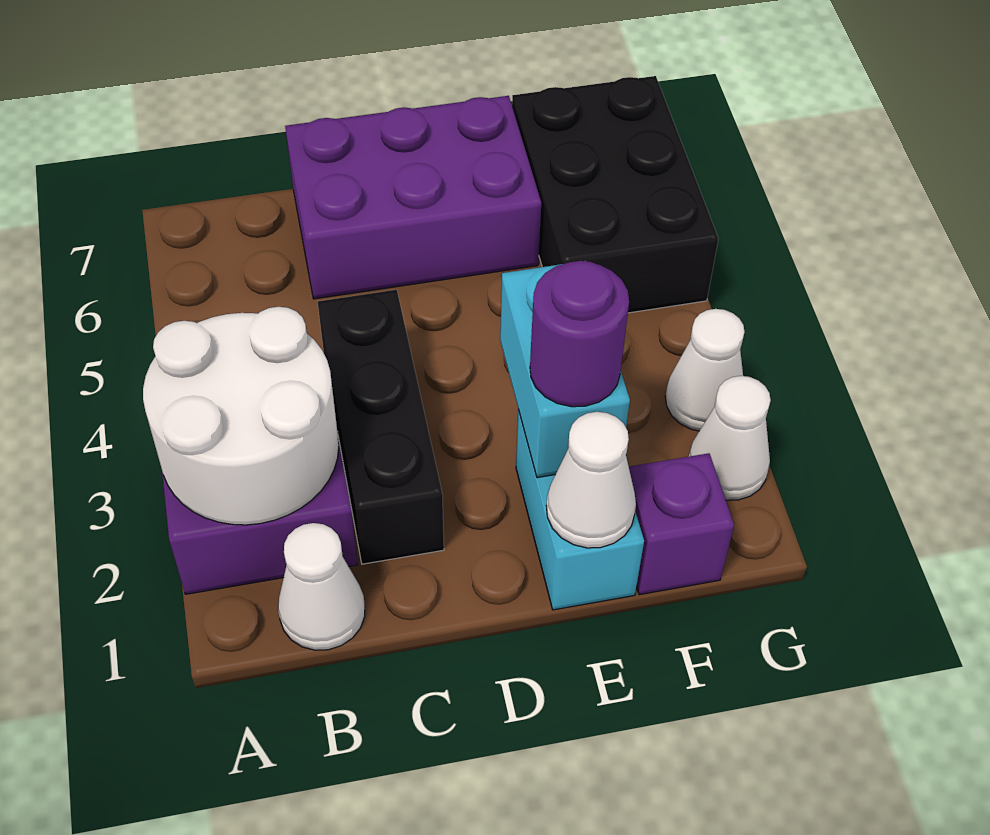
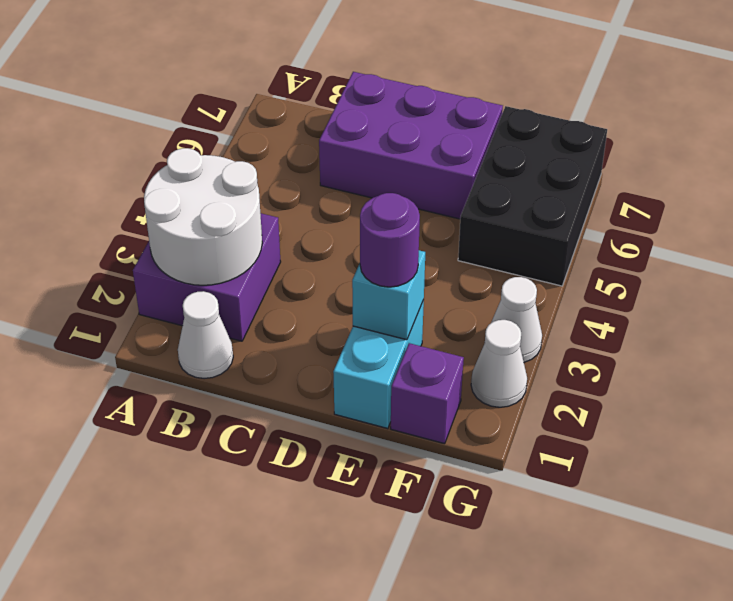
black brick C2:C4 level 1 -> none
white cone E1 level 2 -> none
cyan brick E2:E3 level 2 -> cyan brick E2 level 2

